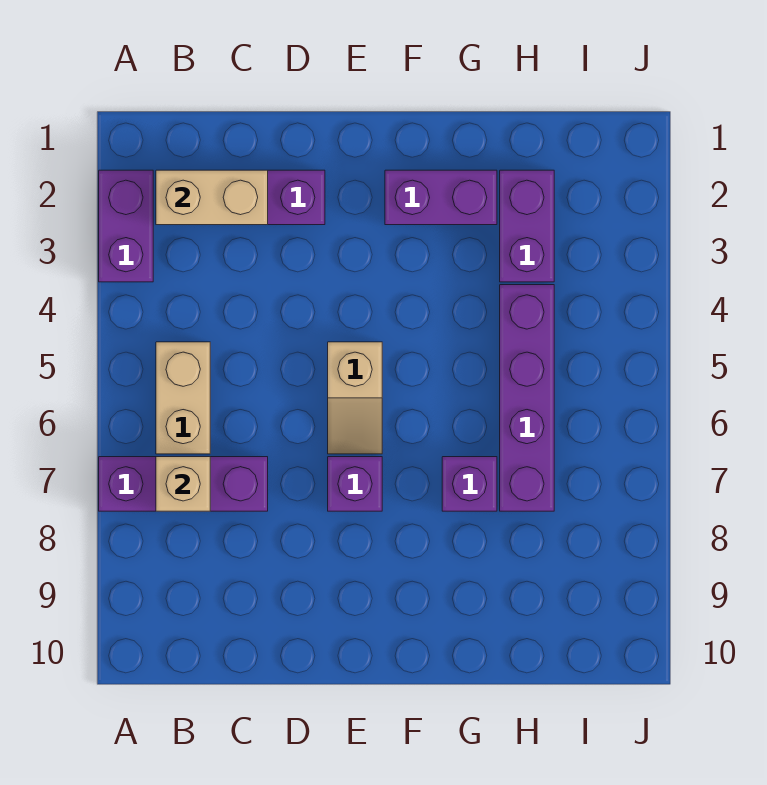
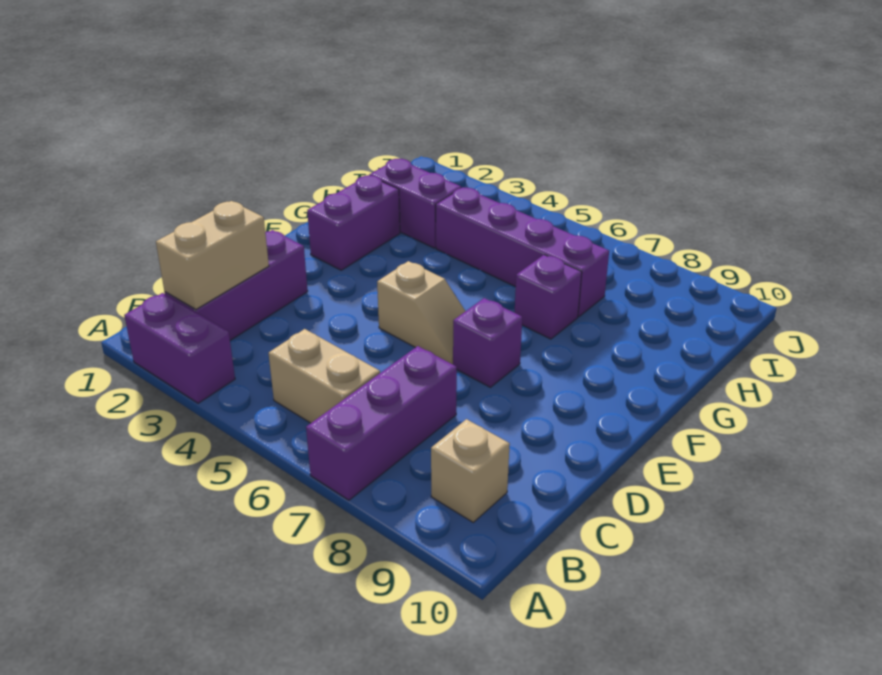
tan brick B7 level 2 -> tan brick B9 level 1

